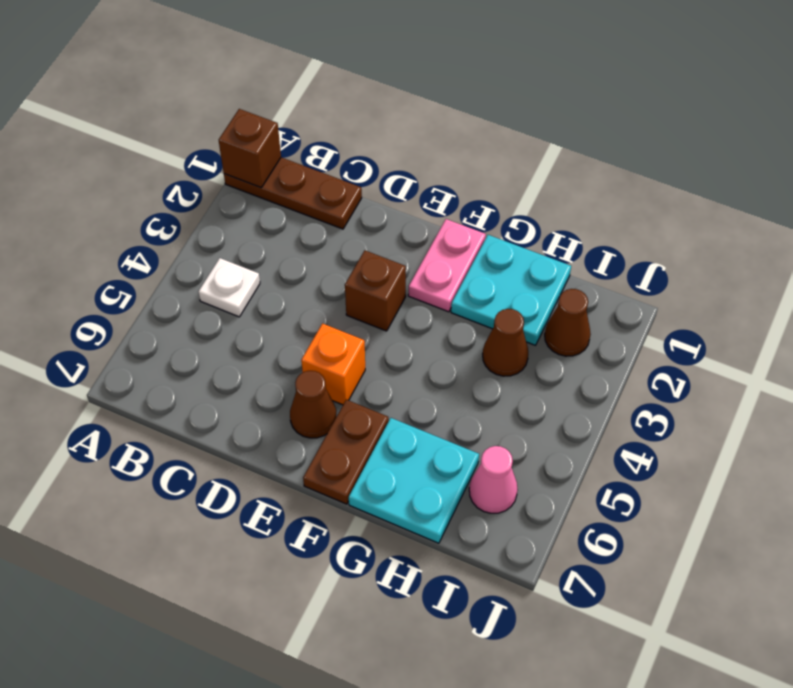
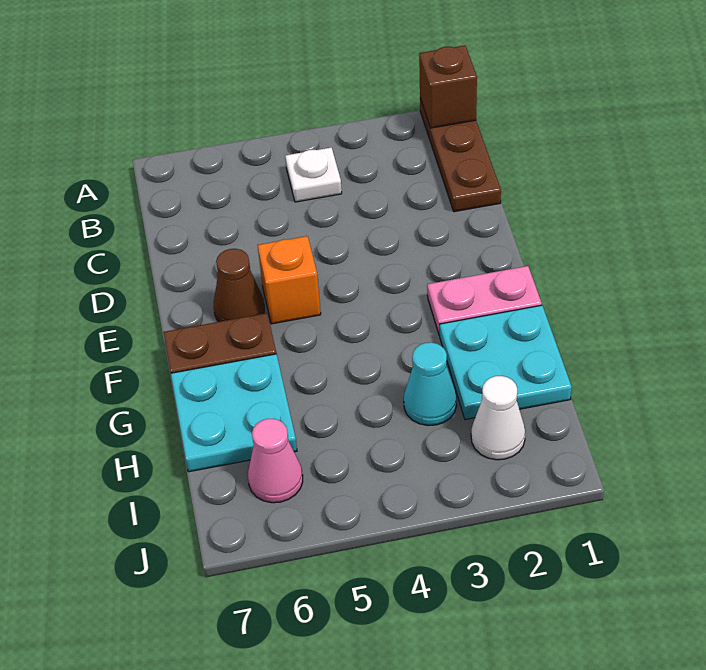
brown brick E3 level 1 -> none
brown cone H3 level 1 -> cyan cone H3 level 1
brown cone I2 level 1 -> white cone I2 level 1

